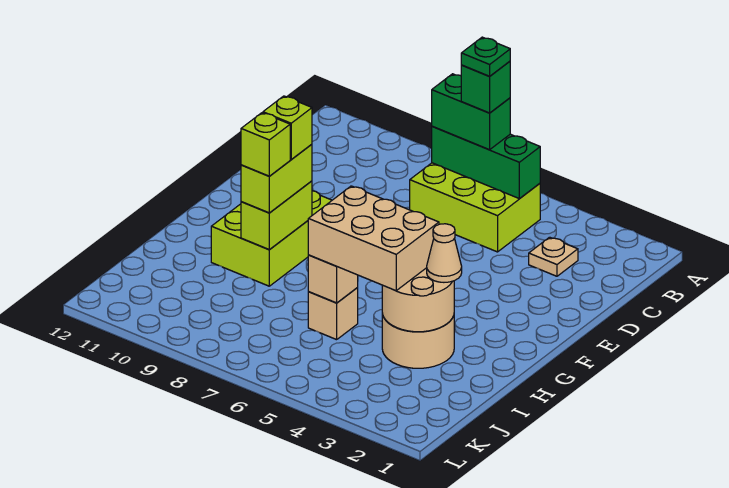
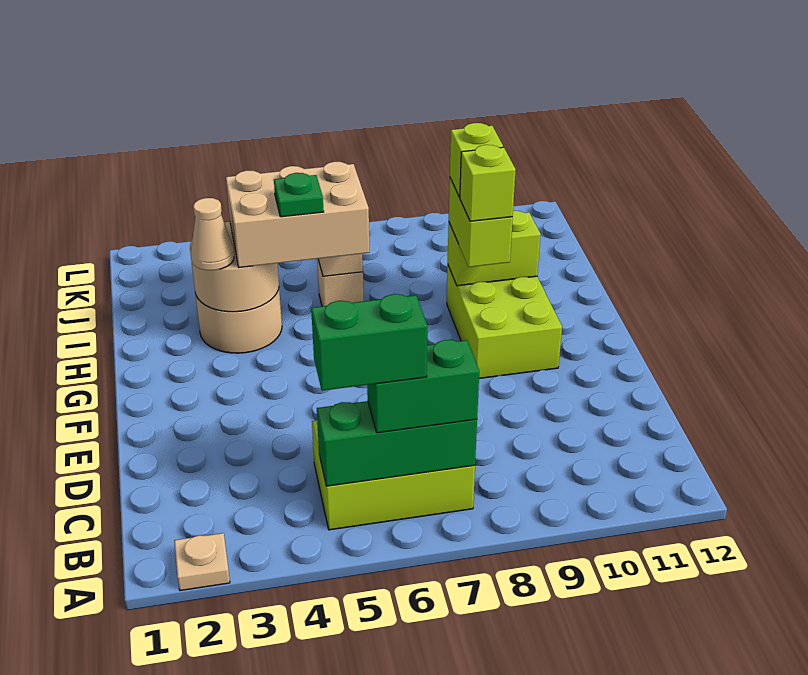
green brick B6 level 4 -> green brick B5:B6 level 4
green plate B6 level 5 -> green plate H5 level 4
tan plate C3 level 1 -> tan plate A2 level 1
lime brick G9:H9 level 2 -> lime brick H9:H10 level 2

